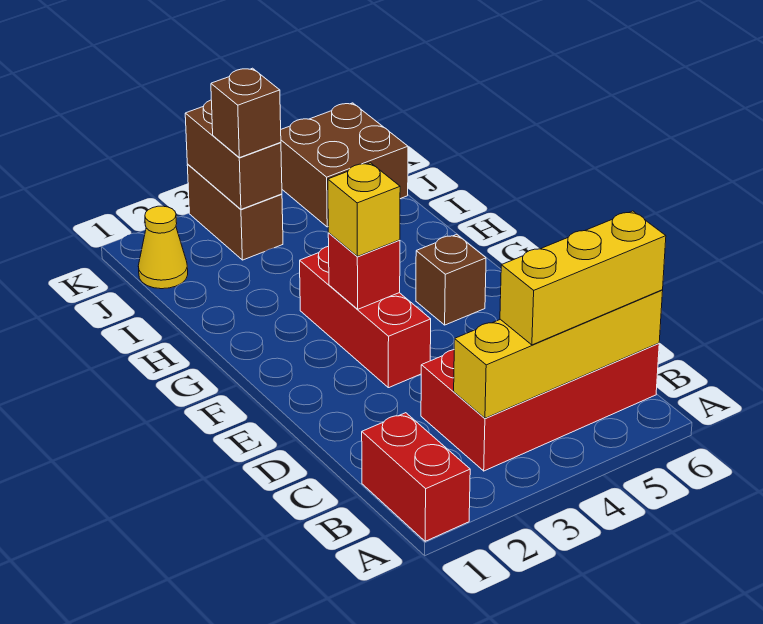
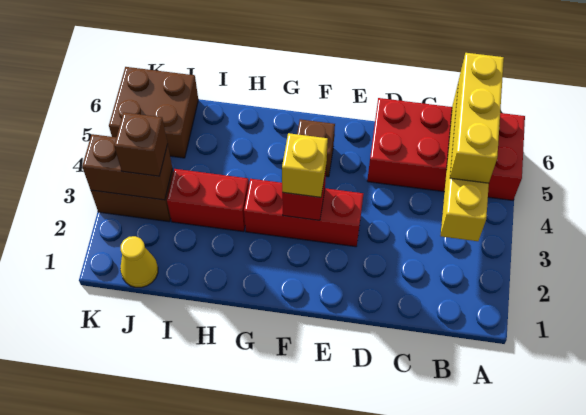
red brick A1:B1 level 1 -> red brick H3:I3 level 1
red brick B3:C6 level 1 -> red brick A5:D6 level 1

